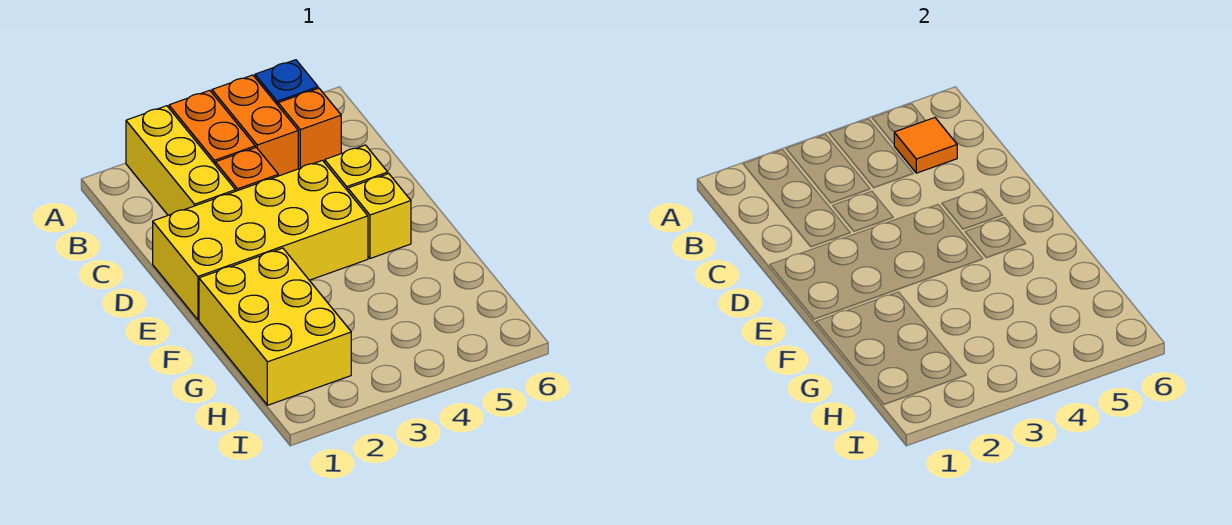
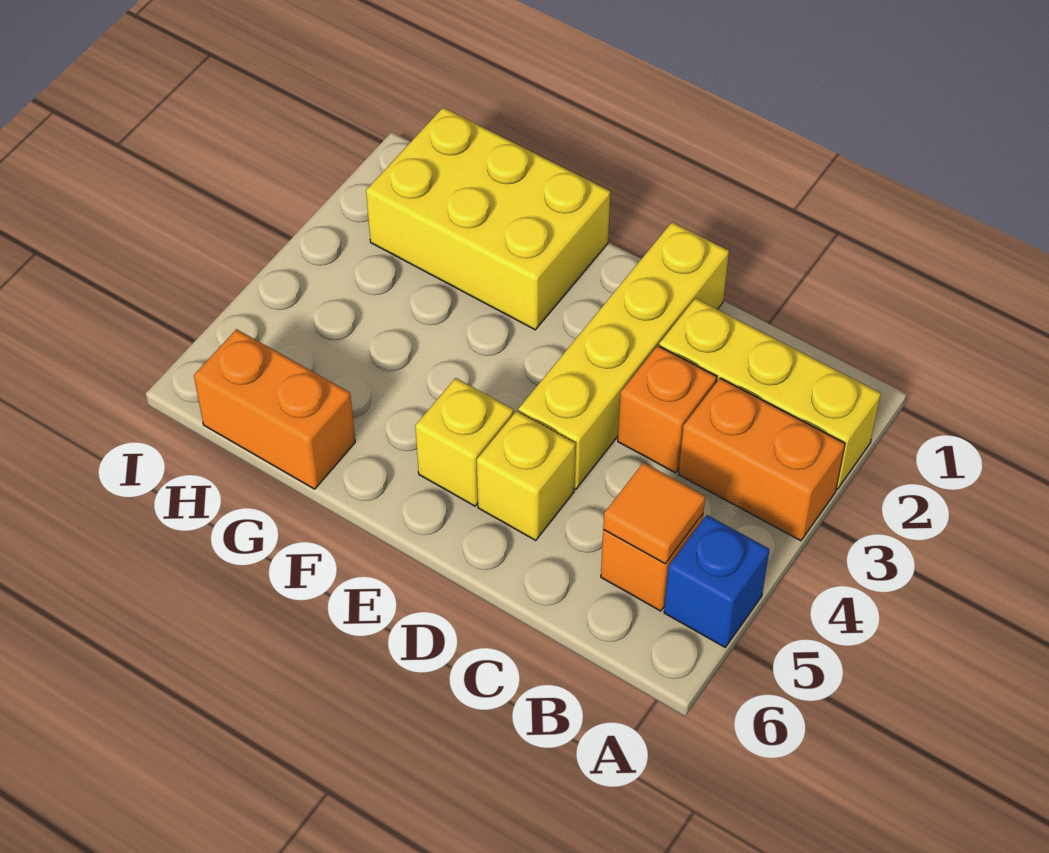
orange brick A4:B4 level 1 -> orange brick G6:H6 level 1
yellow brick D1:E4 level 1 -> yellow brick D1:D4 level 1

